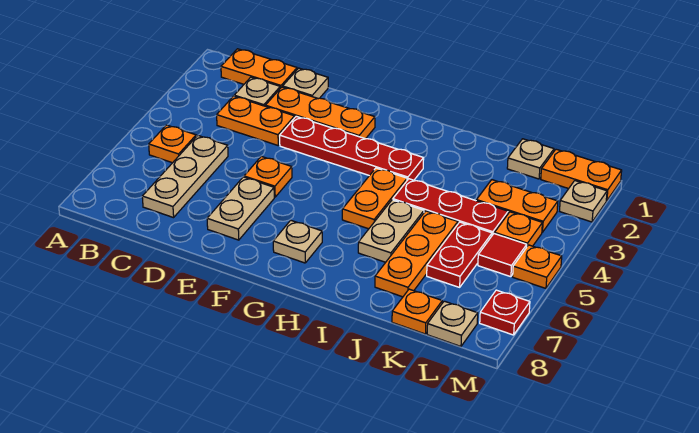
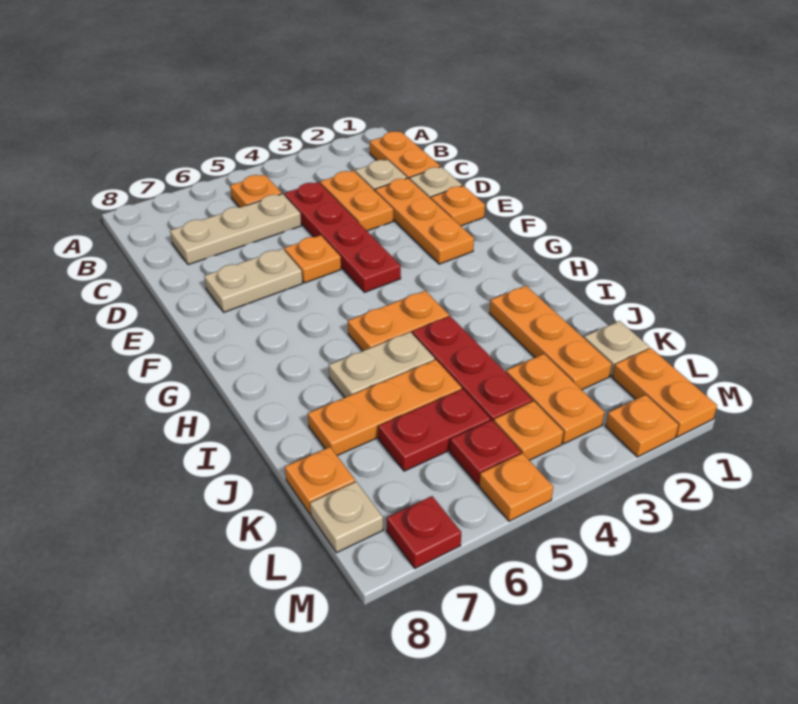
none -> orange plate E1 level 1
red plate E3:H3 level 1 -> red plate C4:F4 level 1
tan plate G7 level 1 -> none
none -> orange plate I2:K2 level 1
red tile L5 level 1 -> red plate L5 level 1
tan plate M2 level 1 -> orange plate M2 level 1

